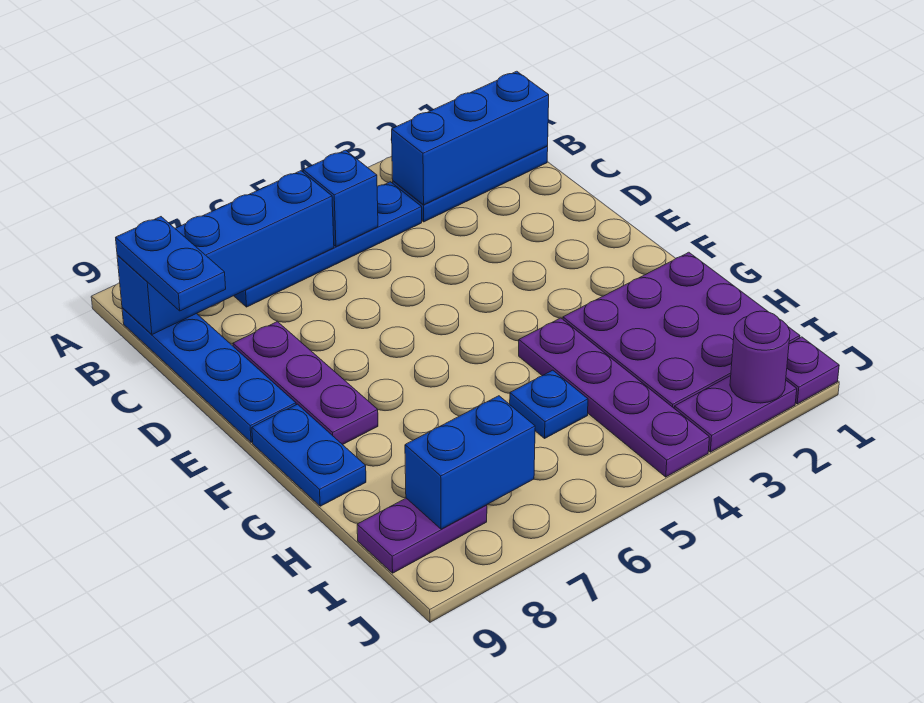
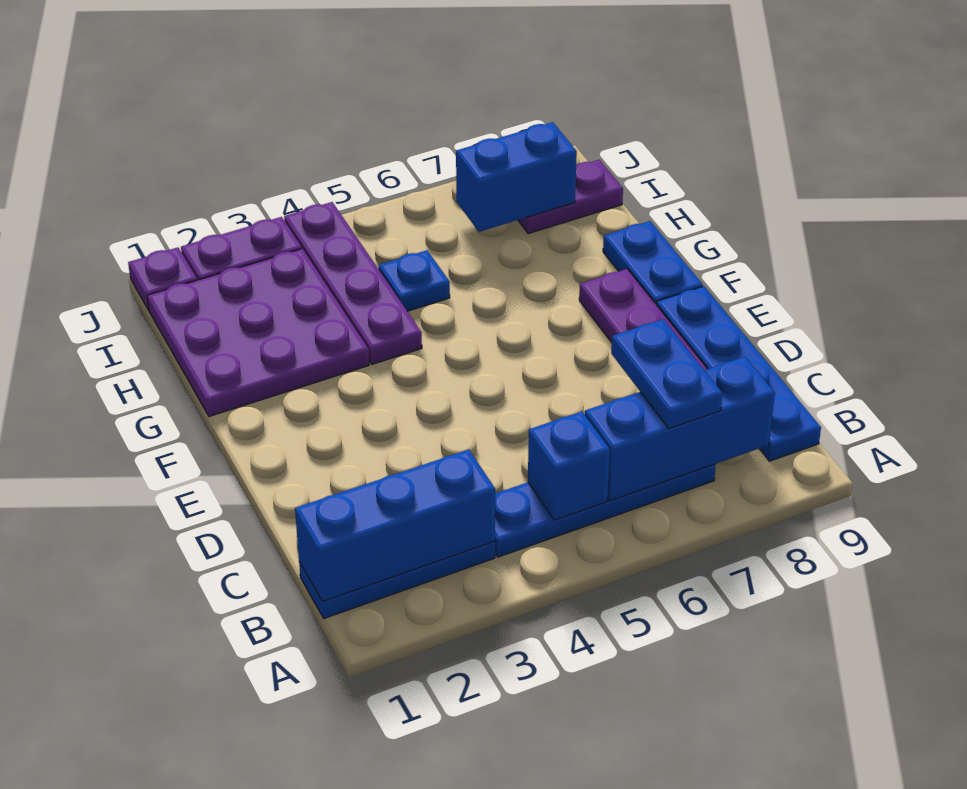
blue brick B6:B9 level 2 -> blue brick B6:B8 level 2
blue plate B9:C9 level 3 -> blue plate B7:C7 level 3
purple round brick J2 level 2 -> none

